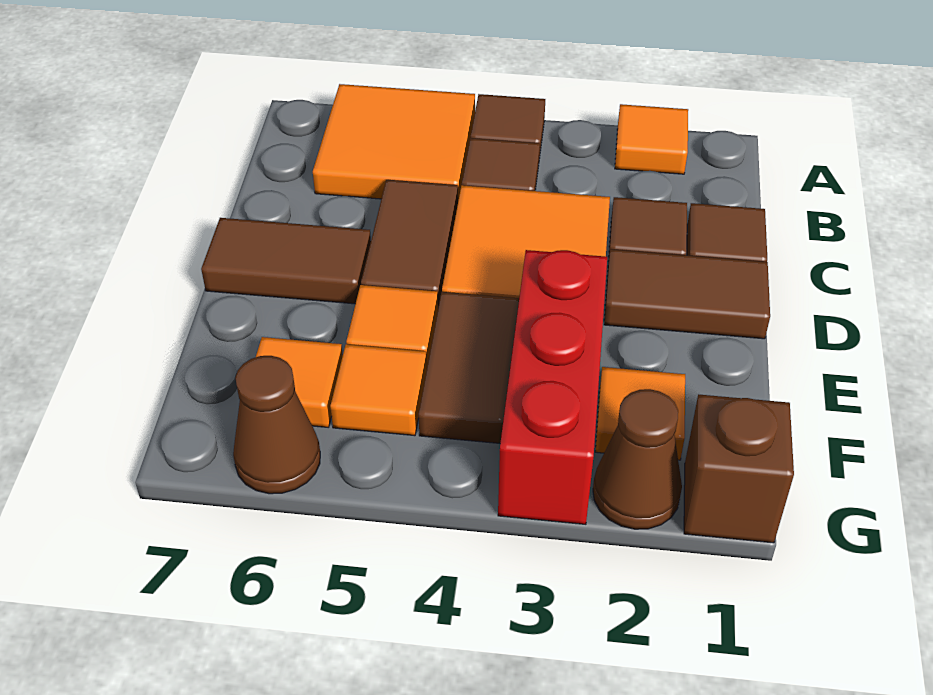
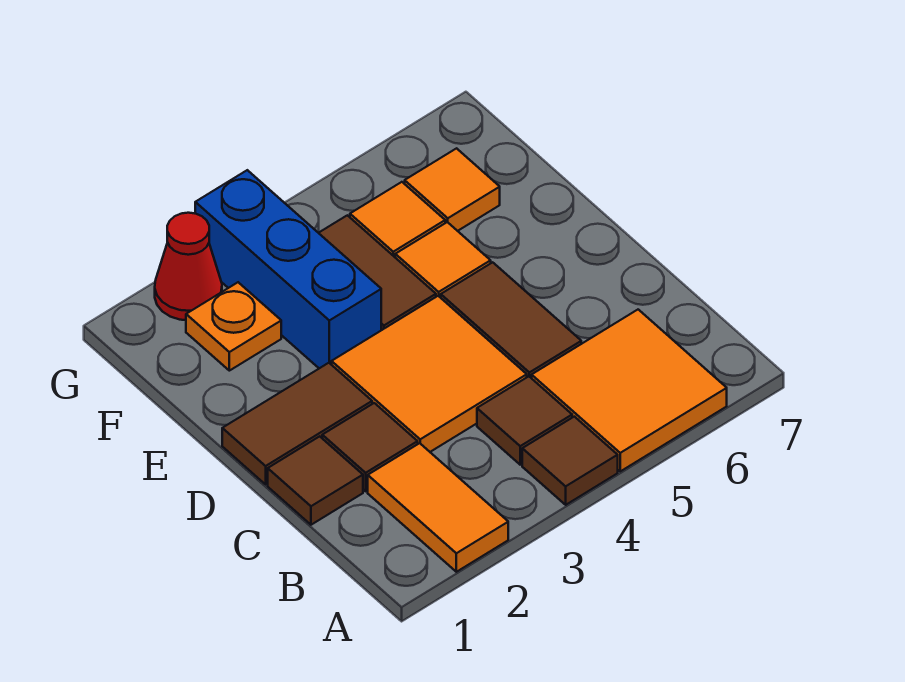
orange tile A2 level 1 -> orange tile A2:B2 level 1
brown tile D6:D7 level 1 -> none
red brick E3:G3 level 1 -> blue brick E3:G3 level 1
orange tile F2 level 1 -> orange plate F2 level 1
brown brick G1 level 1 -> none
brown cone G2 level 1 -> red cone G2 level 1
brown cone G6 level 1 -> none

